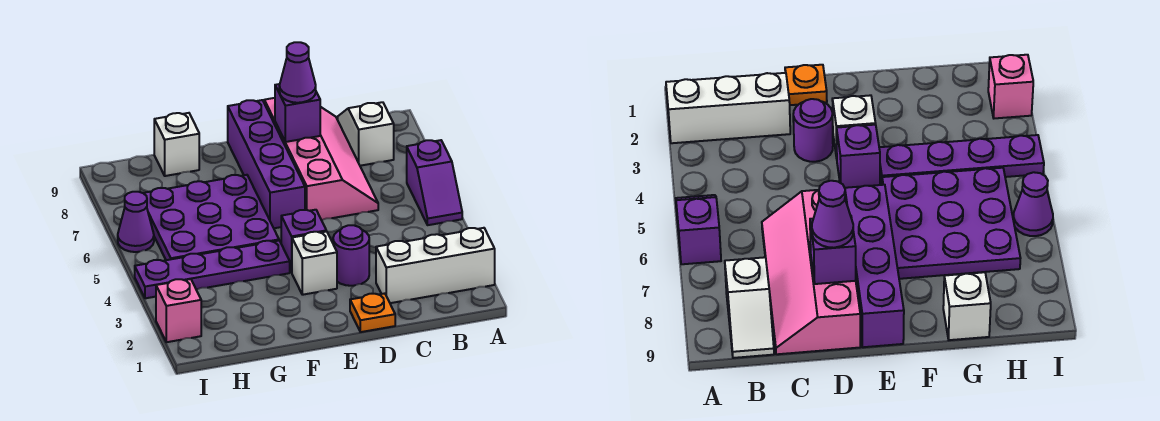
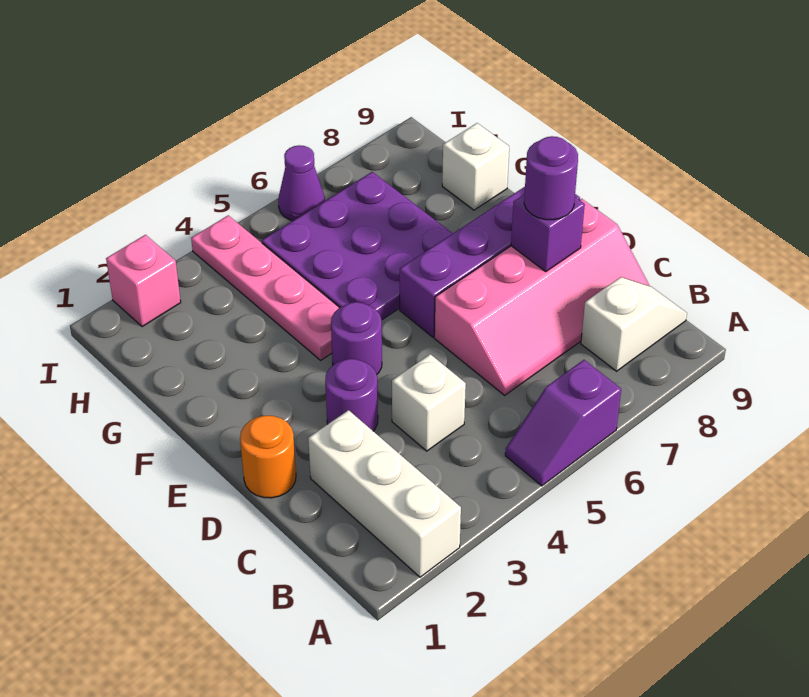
orange plate D1 level 1 -> orange round brick D1 level 1
purple cone D8 level 3 -> purple round brick D8 level 3
white brick E3 level 1 -> white brick C4 level 1
purple brick E4 level 1 -> purple round brick E4 level 1
purple plate F4:I4 level 1 -> pink plate F4:I4 level 1

